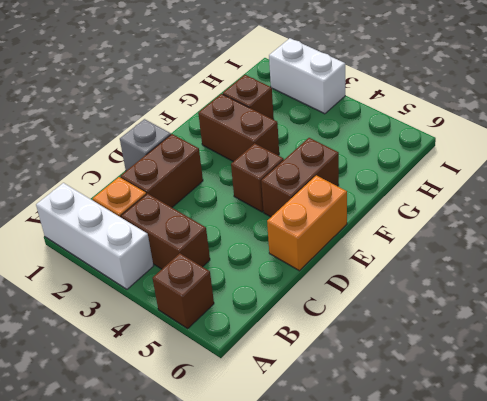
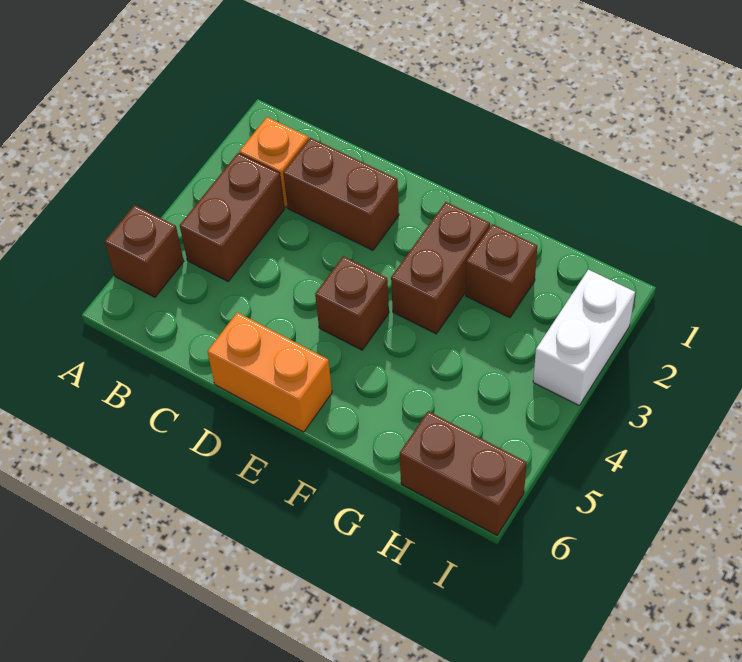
white brick A1:A3 level 1 -> none
grey brick D1 level 1 -> none
brown brick E5:F5 level 1 -> brown brick H6:I6 level 1

